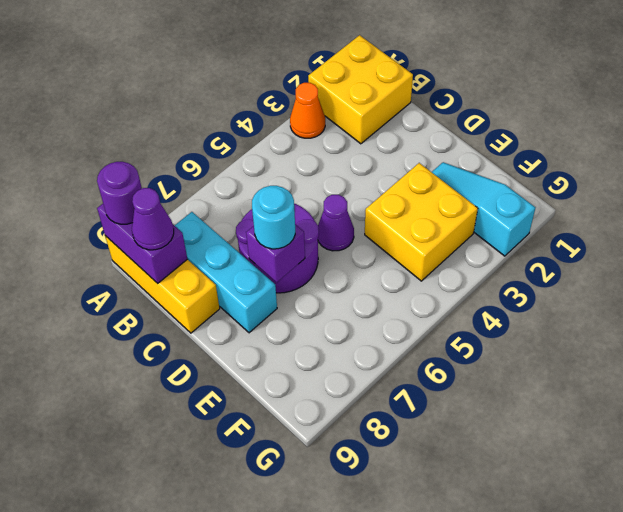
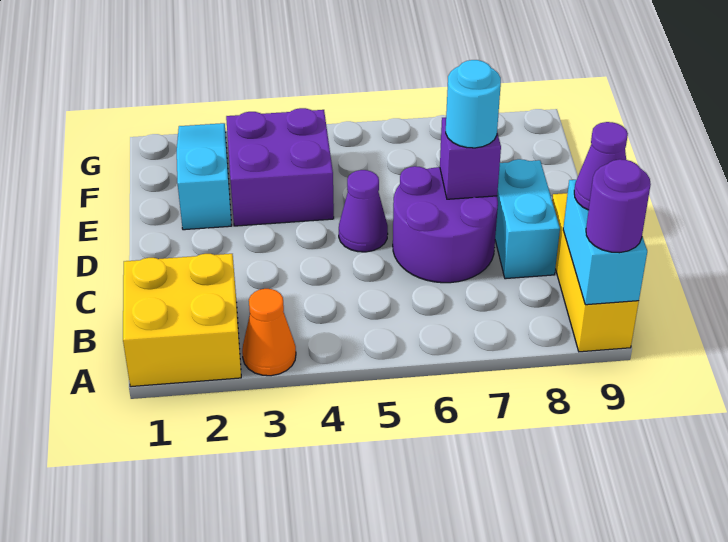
purple brick A9:B9 level 2 -> cyan brick A9:B9 level 2
cyan brick B8:D8 level 1 -> cyan brick C8:D8 level 1
cyan slope E2:G2 level 1 top G -> cyan slope E2:G2 level 1 top E
yellow brick E3:F4 level 1 -> purple brick E3:F4 level 1

